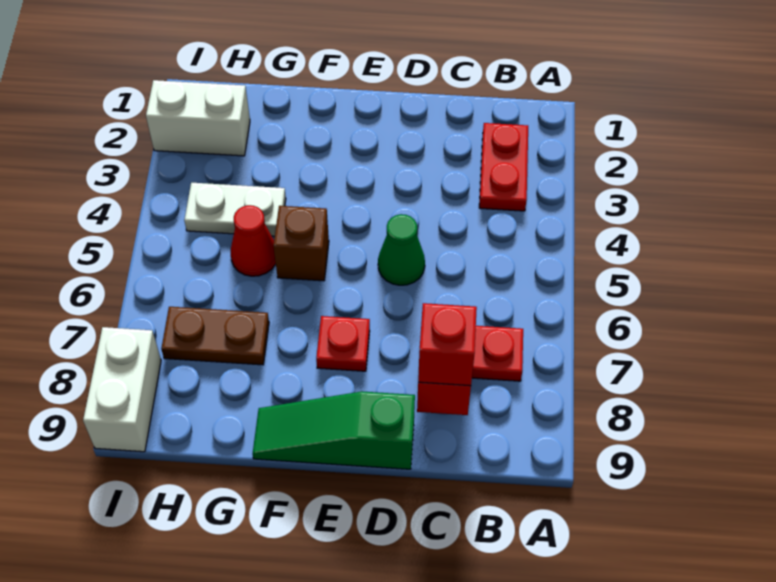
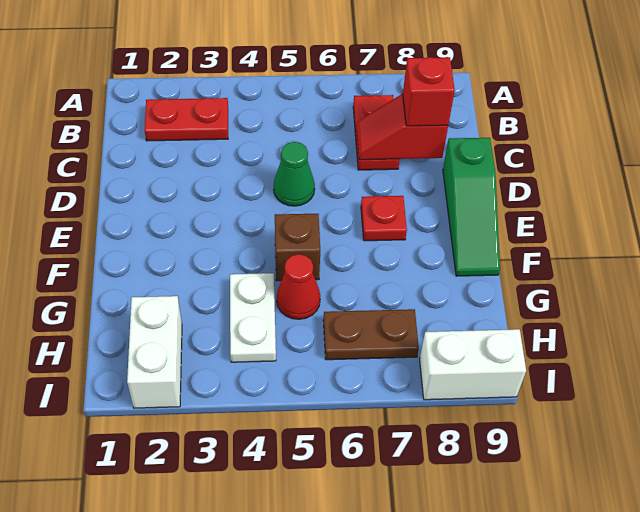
brown plate G7:H7 level 1 -> brown plate H6:H7 level 1

